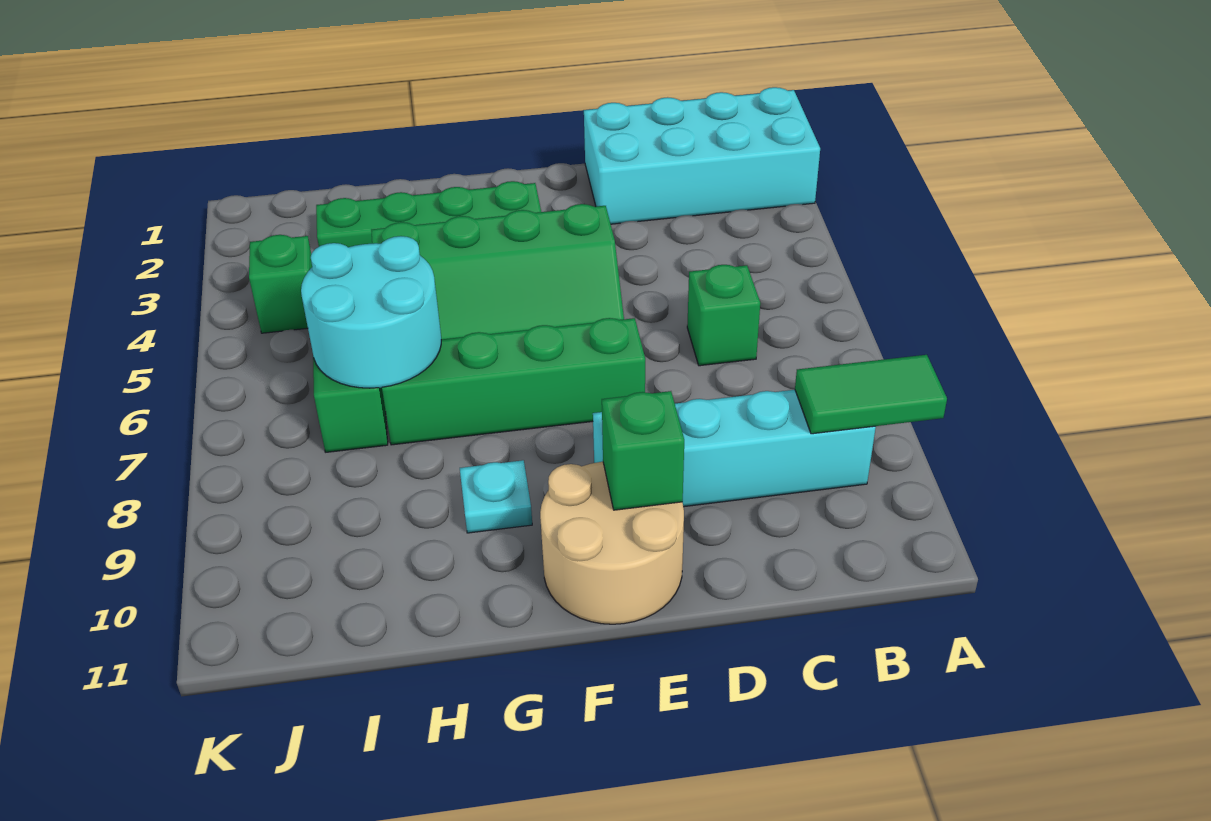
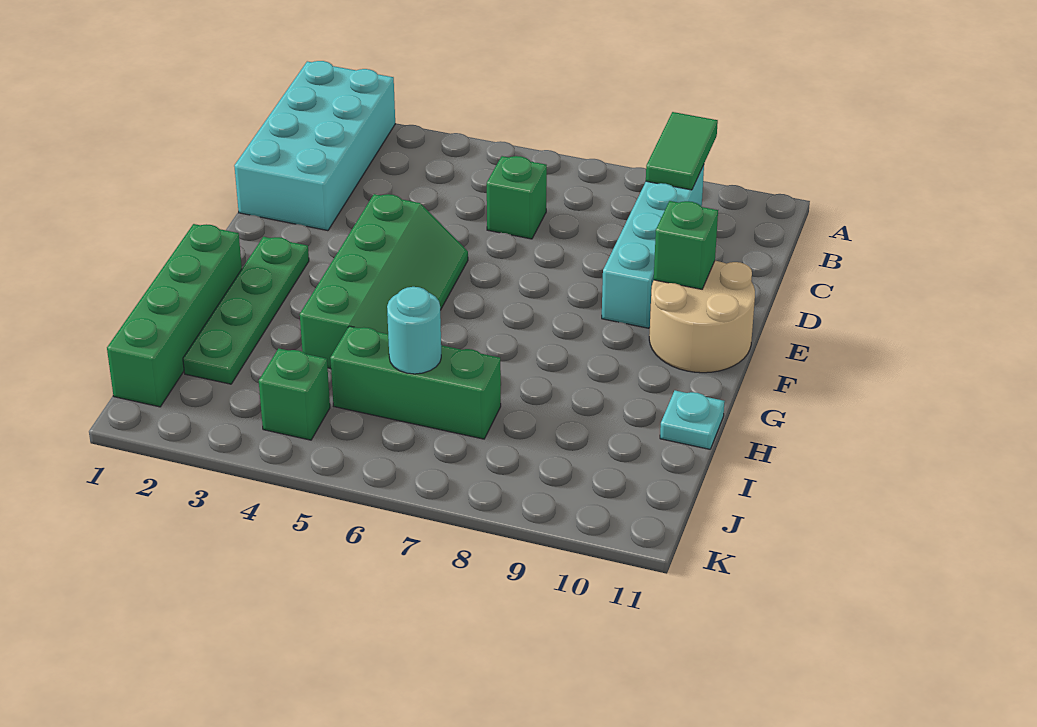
green brick E7:H7 level 1 -> green brick G1:J1 level 1
cyan plate G9 level 1 -> cyan plate H11 level 1
cyan round brick H6:I7 level 2 -> cyan round brick I6 level 2

